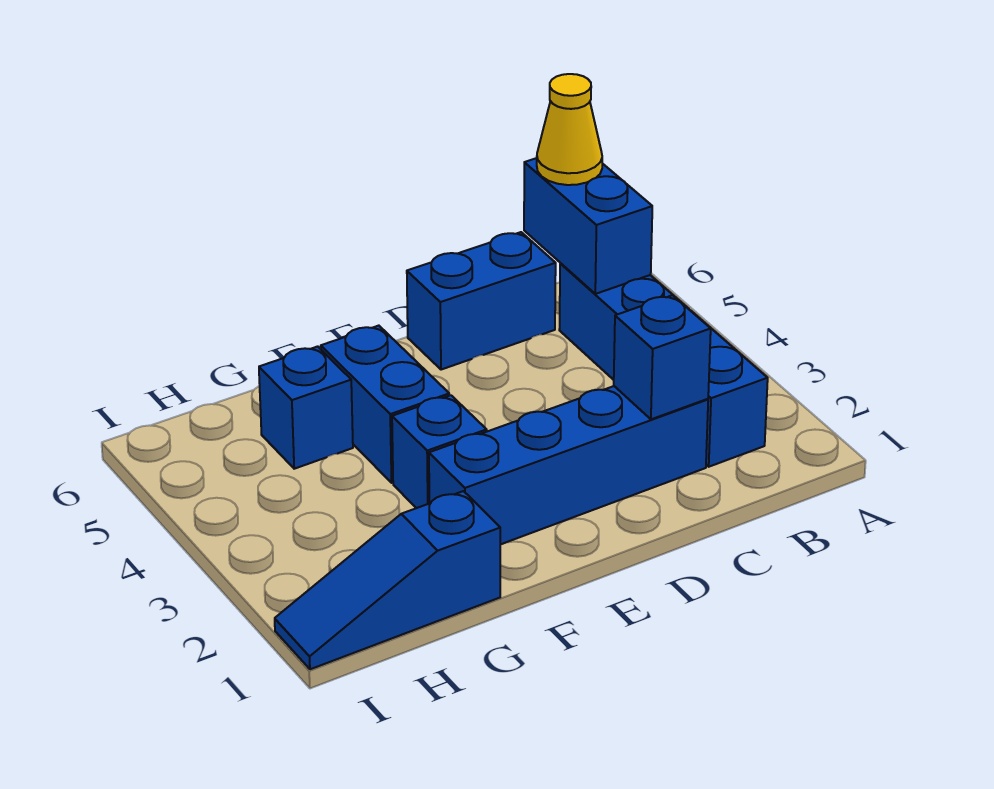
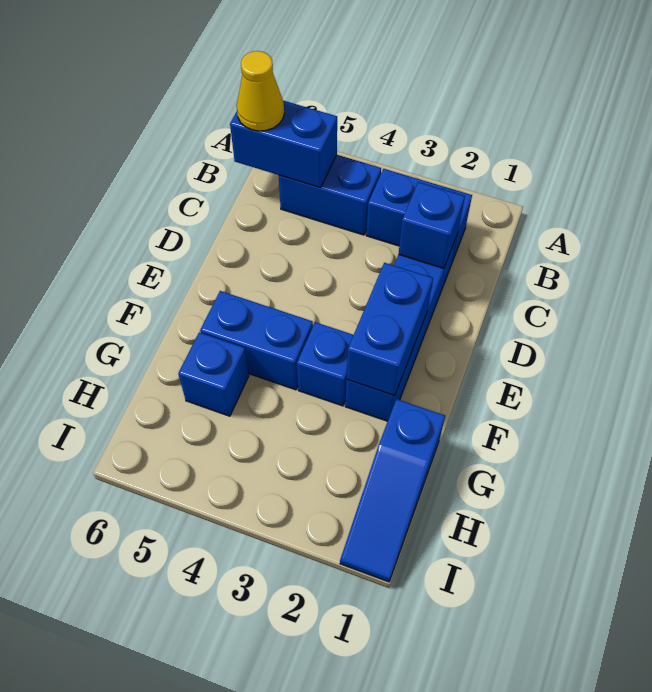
blue brick C6:D6 level 1 -> blue brick E2:F2 level 2

